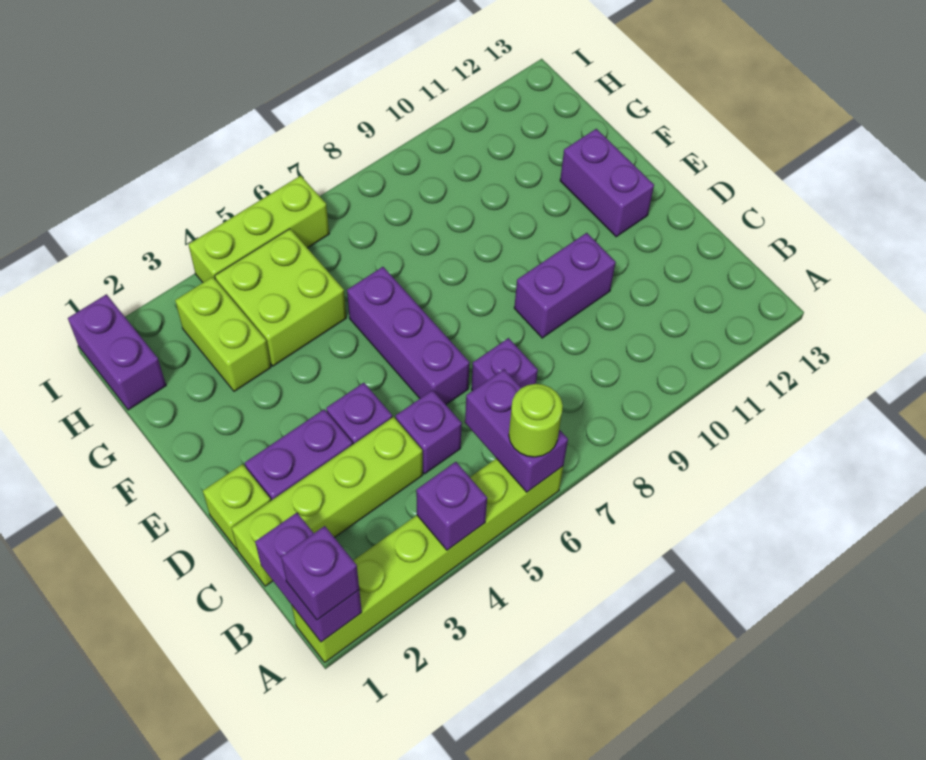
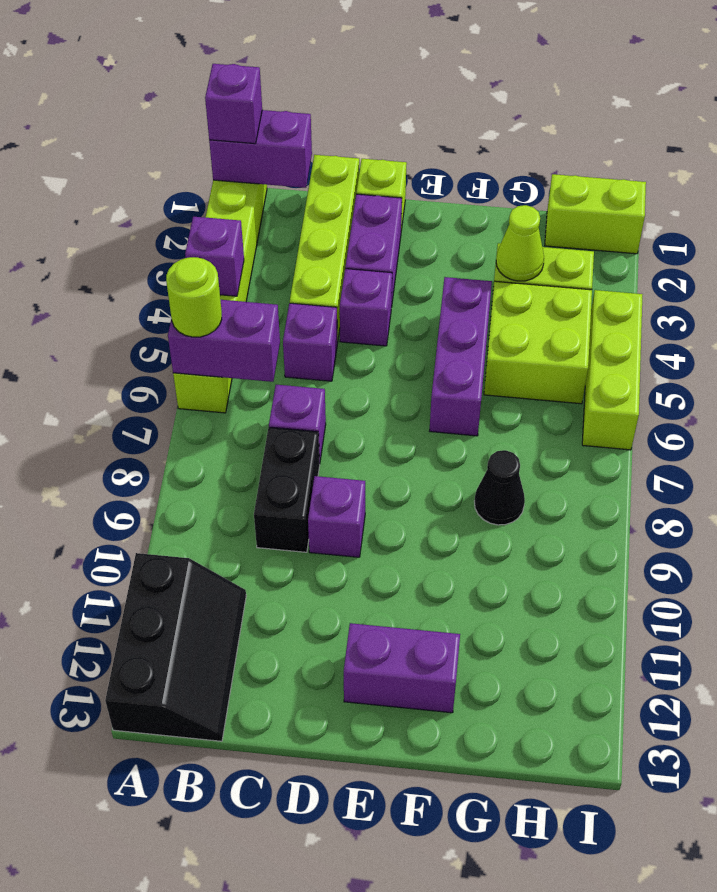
none -> black slope A11:B13 level 1 top A
none -> black brick C8:C9 level 1
purple brick D6:F6 level 1 -> purple brick F4:F6 level 1
purple brick D9:D10 level 1 -> purple brick D9 level 1
none -> lime cone G3 level 2
none -> black cone G8 level 1
purple brick H1:I1 level 1 -> lime brick H1:I1 level 1

